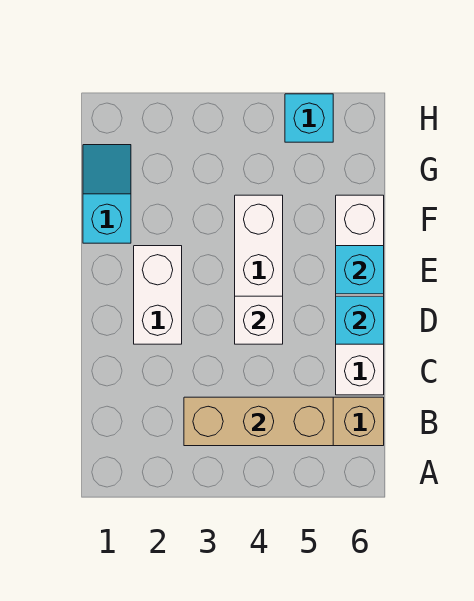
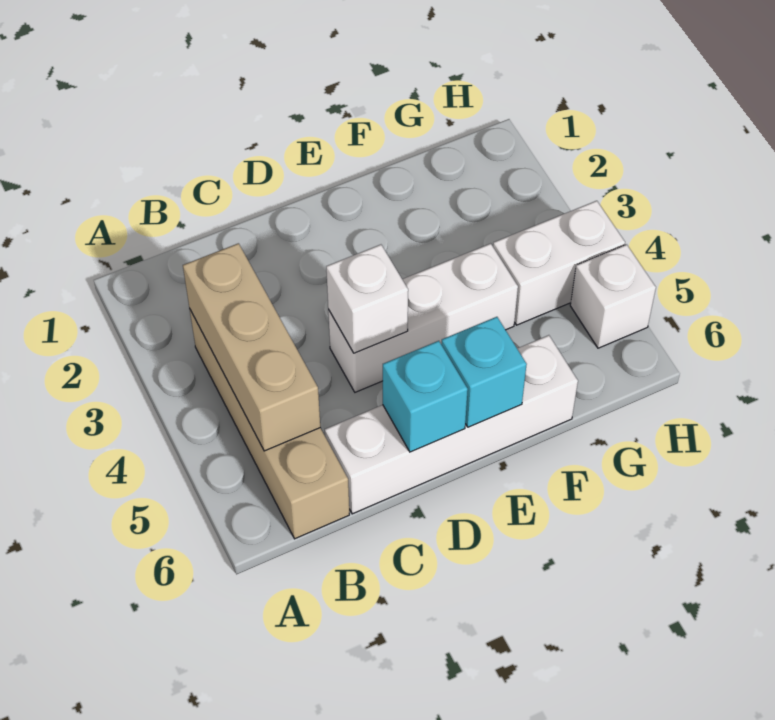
white brick D2:E2 level 1 -> white brick G4:H4 level 1
cyan slope F1:G1 level 1 top F -> none
cyan brick H5 level 1 -> white brick H5 level 1

